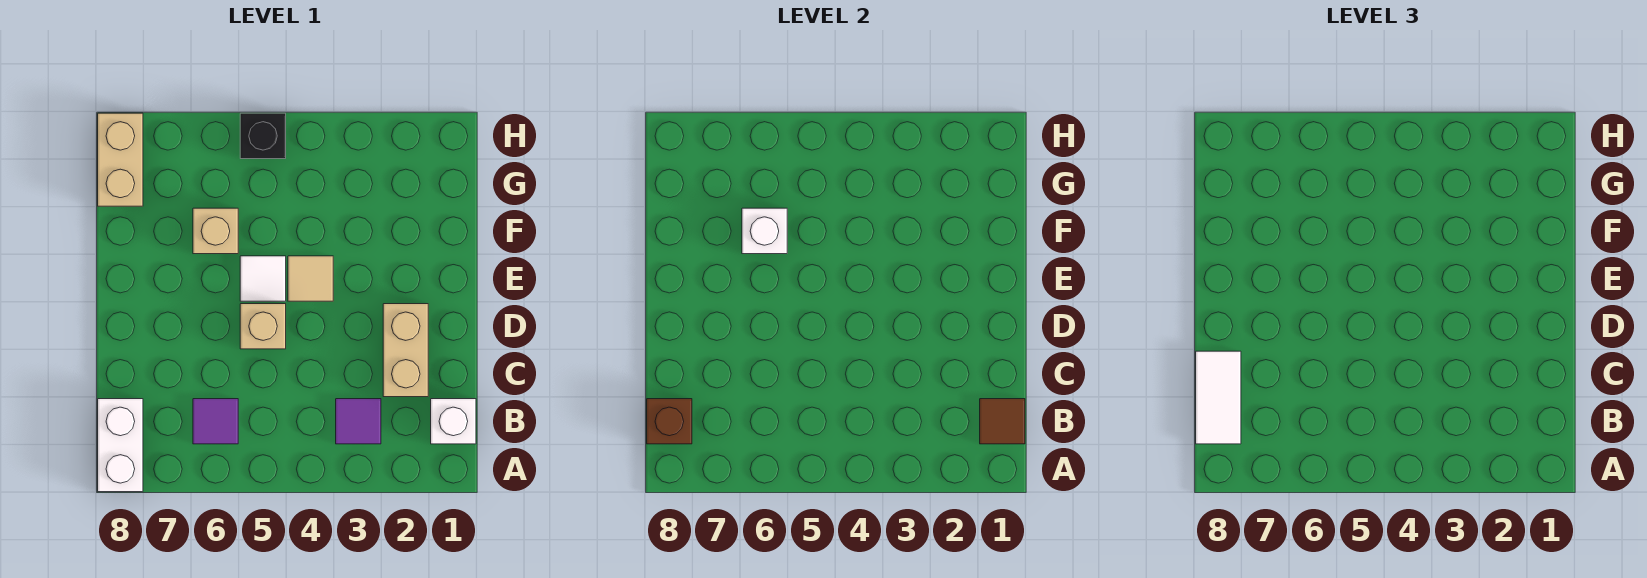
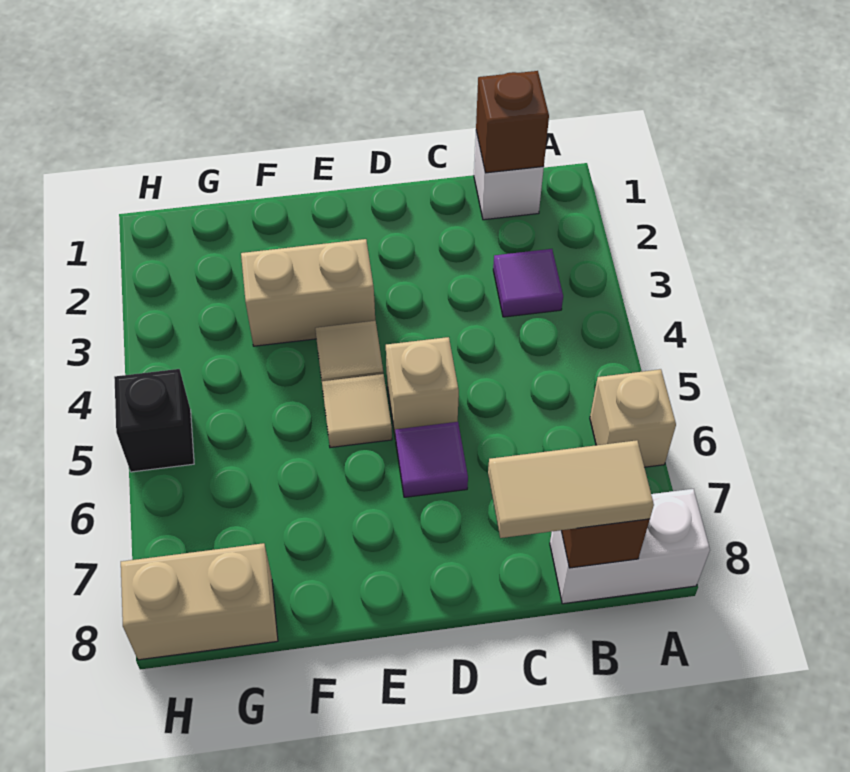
brown tile B1 level 2 -> brown brick B1 level 2
purple tile B6 level 1 -> purple tile D6 level 1
white tile B8:C8 level 3 -> tan tile B8:C8 level 3
tan brick C2:D2 level 1 -> tan brick E3:F3 level 1
white tile E5 level 1 -> tan tile E5 level 1
tan brick F6 level 1 -> tan brick A6 level 1
white brick F6 level 2 -> none

